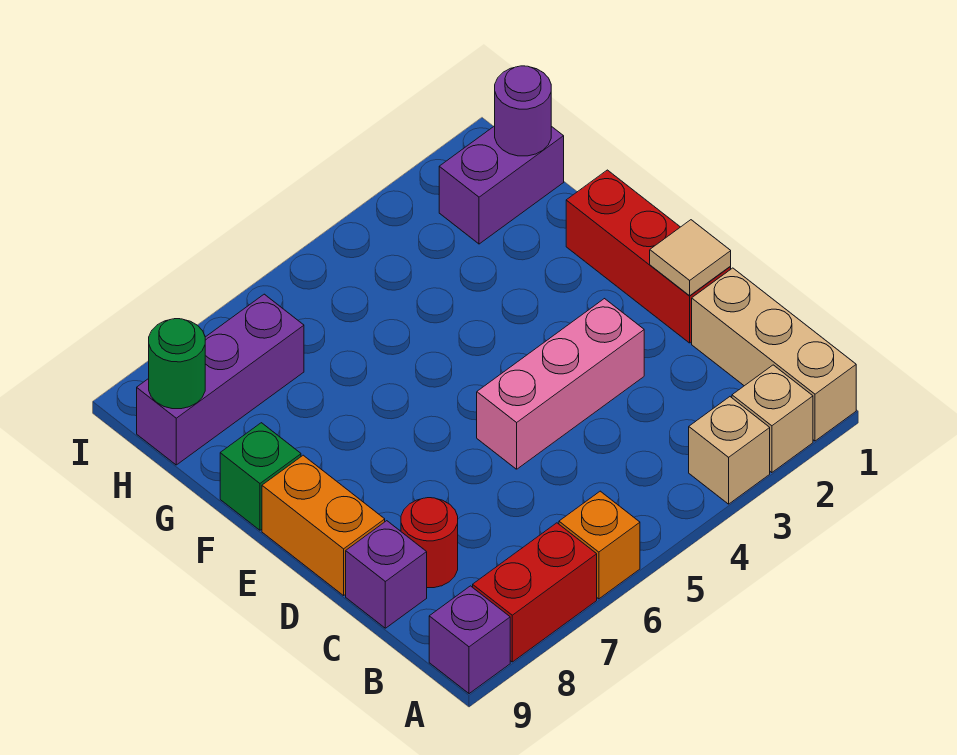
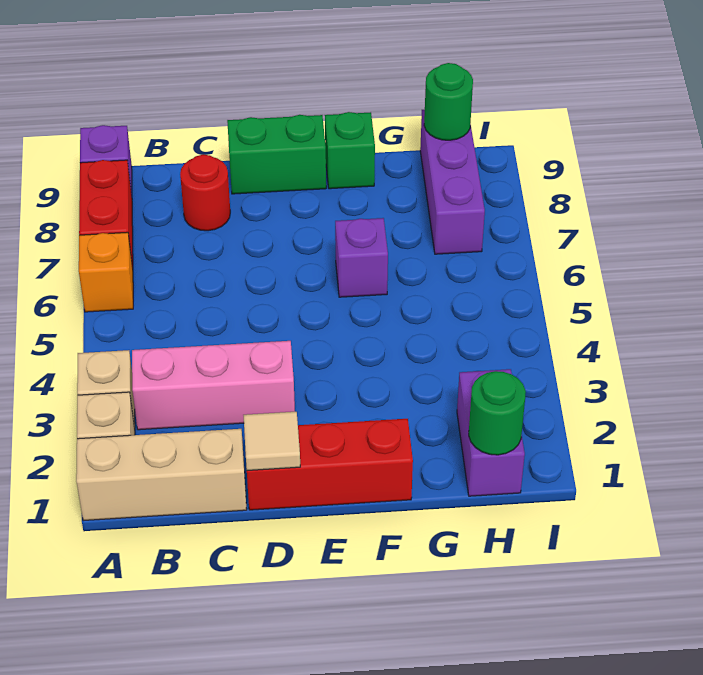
purple brick C9 level 1 -> purple brick F6 level 1
pink brick D3:D5 level 1 -> pink brick B3:D3 level 1
orange brick D9:E9 level 1 -> green brick D9:E9 level 1
purple round brick H1 level 2 -> green round brick H1 level 2

